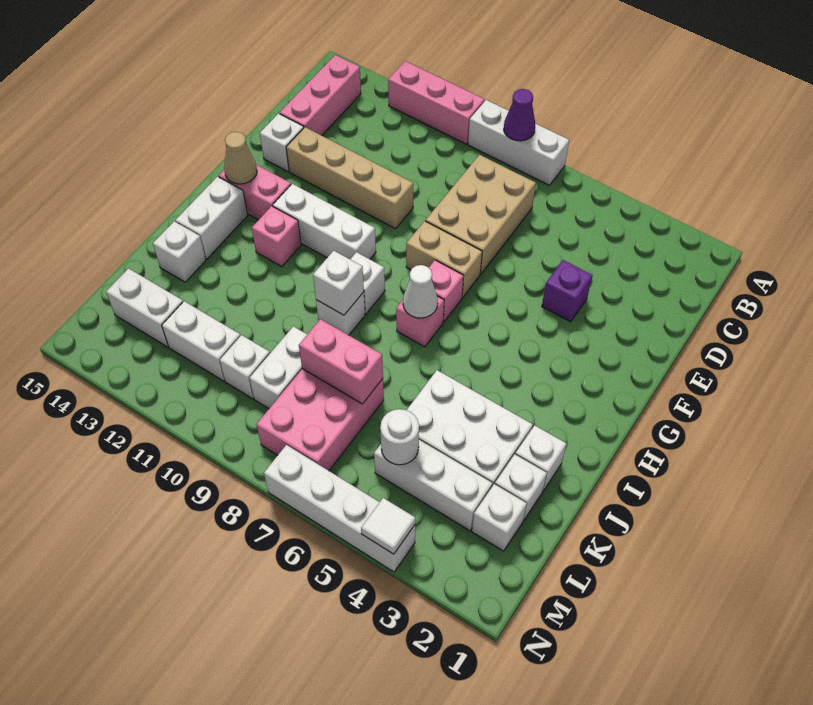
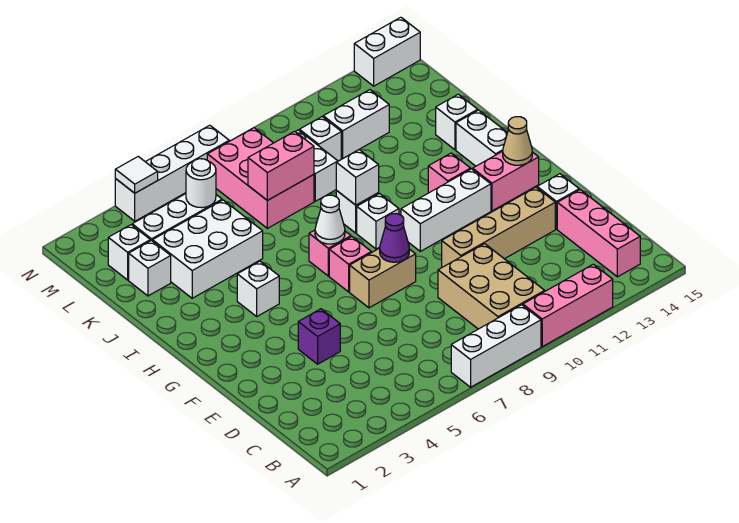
purple cone A8 level 2 -> purple cone F8 level 2
tan brick C7:E8 level 1 -> tan brick B9:D10 level 1
white brick J2 level 1 -> white brick H4 level 1
white brick L13:L14 level 1 -> white brick N14:N15 level 1

